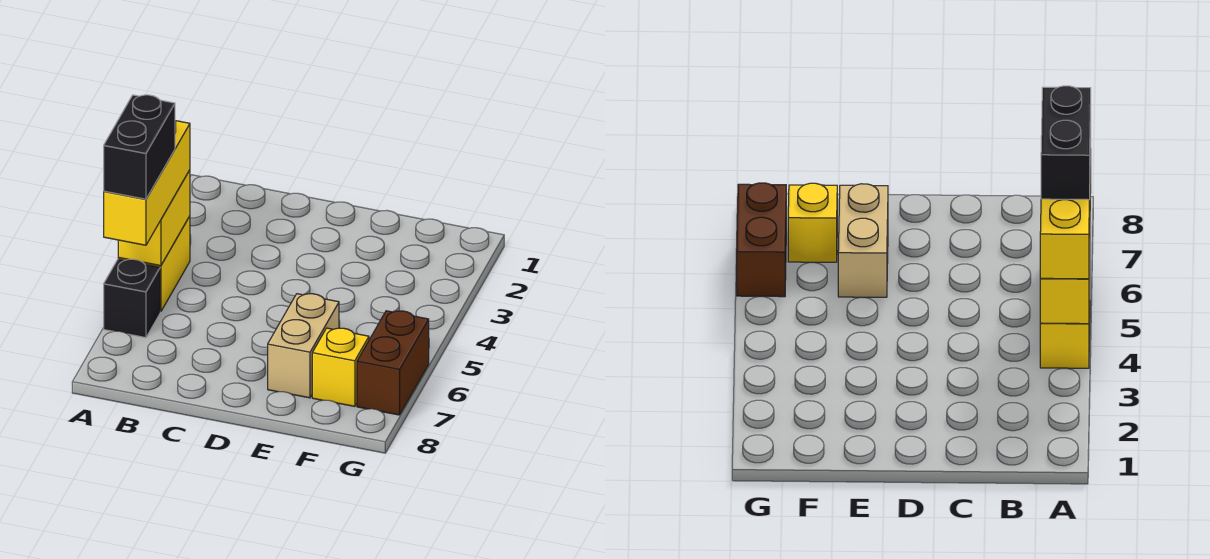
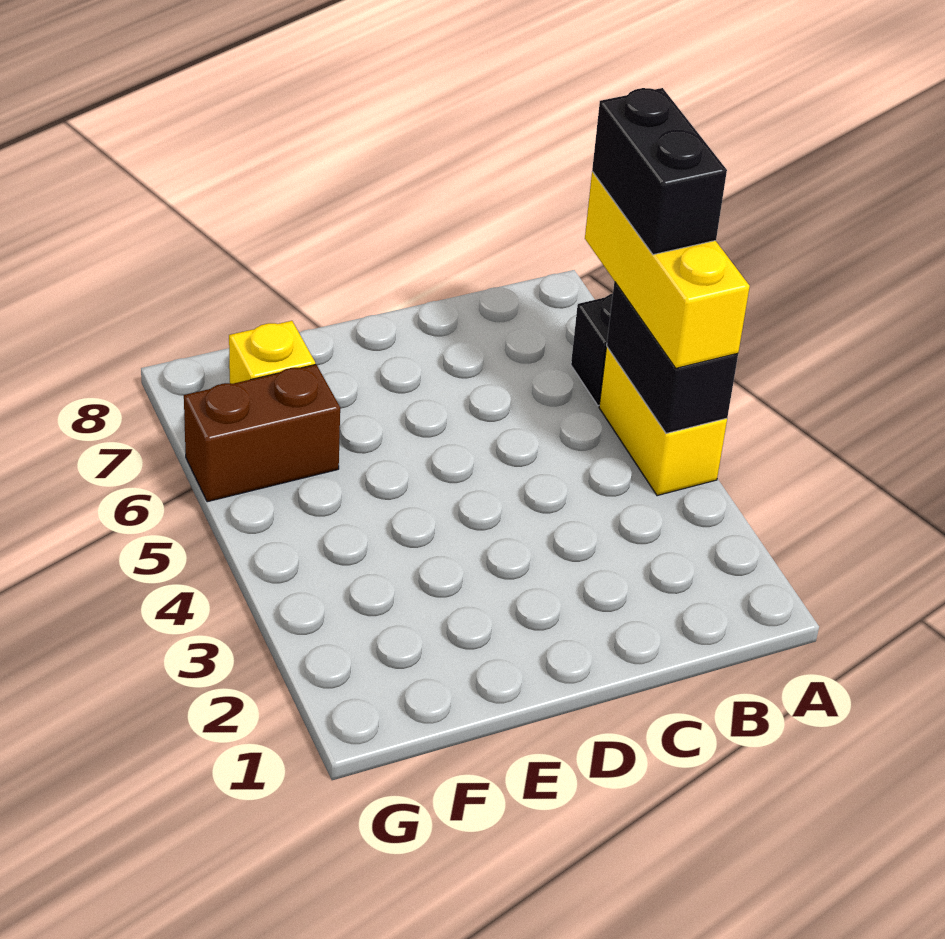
yellow brick A4:A5 level 2 -> black brick A4:A5 level 2
tan brick E6:E7 level 1 -> none
brown brick G6:G7 level 1 -> brown brick F6:G6 level 1

